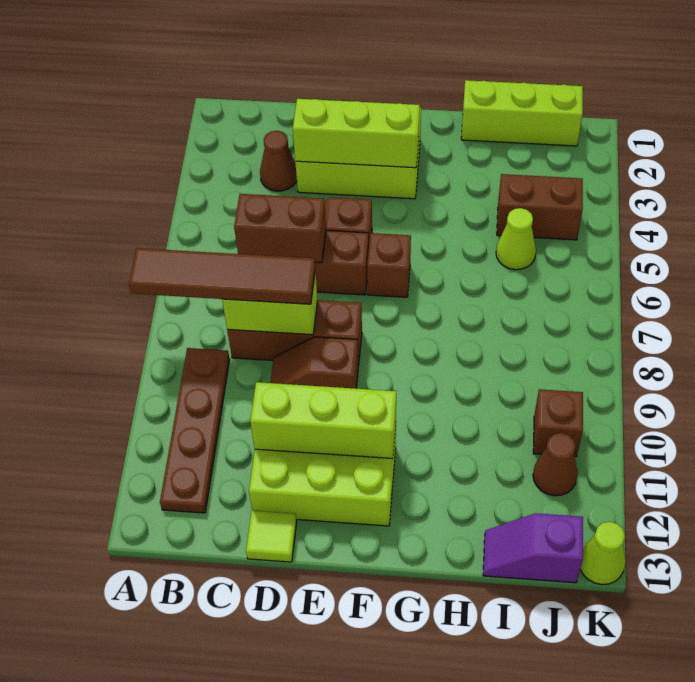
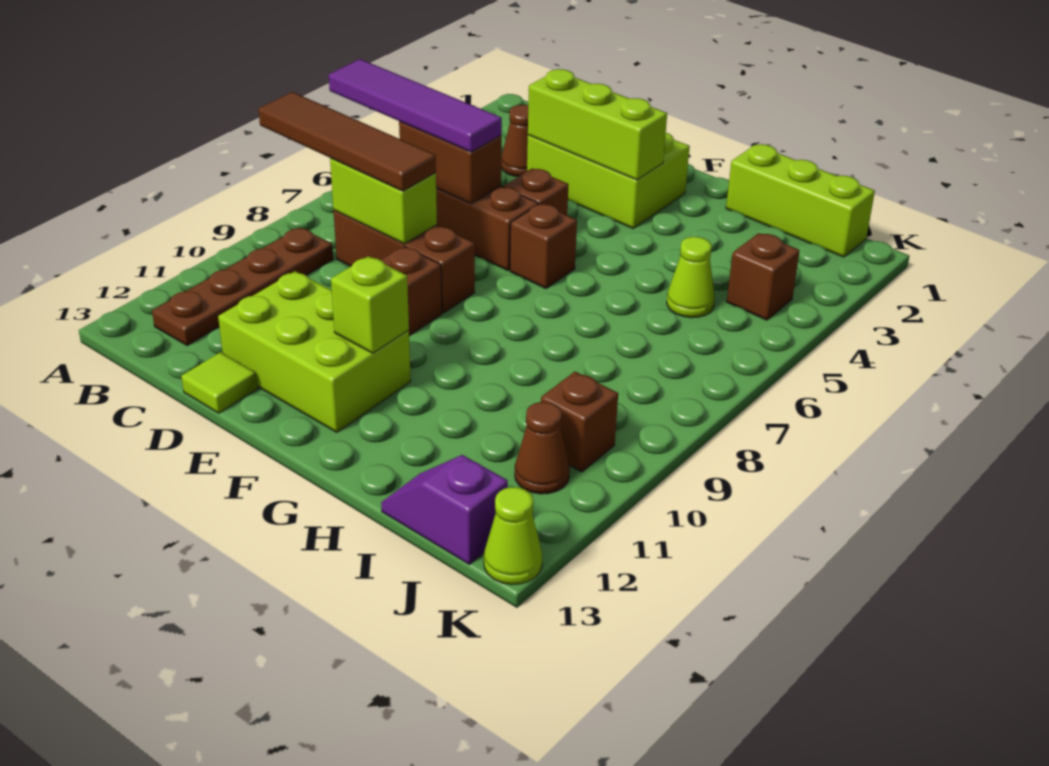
none -> purple tile A6:D6 level 3
lime brick D11:F11 level 2 -> lime brick F11 level 2
brown brick I4:J4 level 1 -> brown brick J4 level 1

